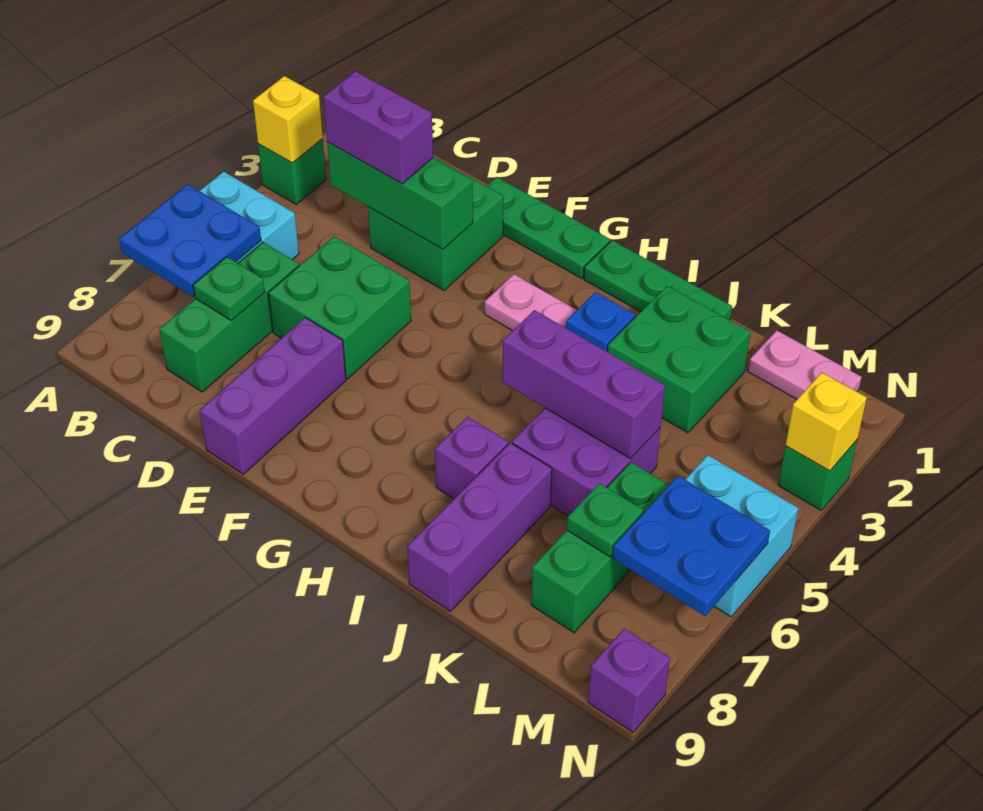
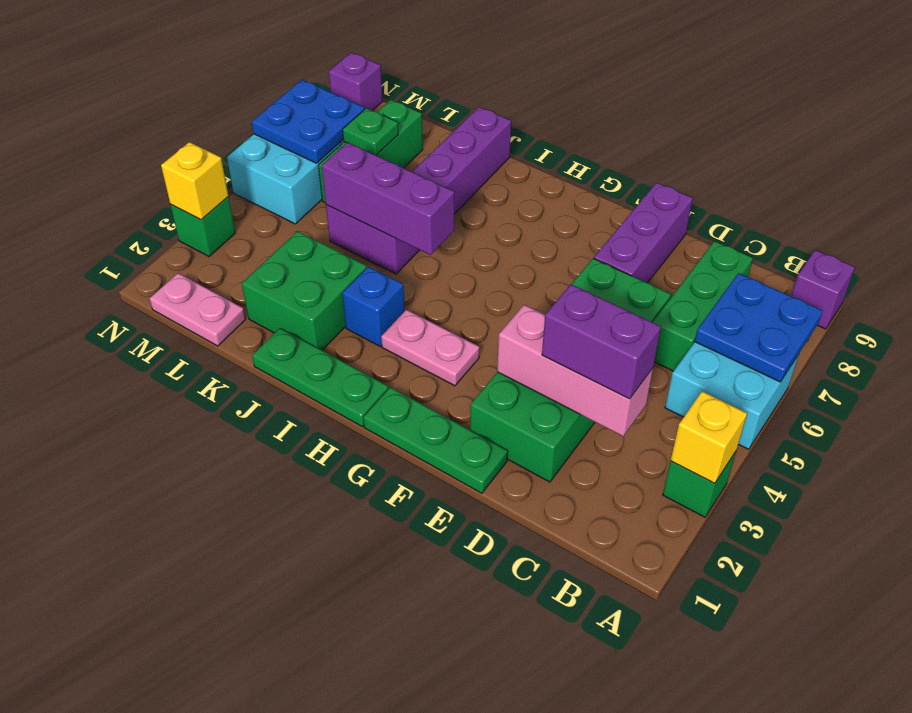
green brick C3:E3 level 2 -> pink brick C3:E3 level 2
green plate C7 level 2 -> none
purple brick I7 level 1 -> purple brick A9 level 1

